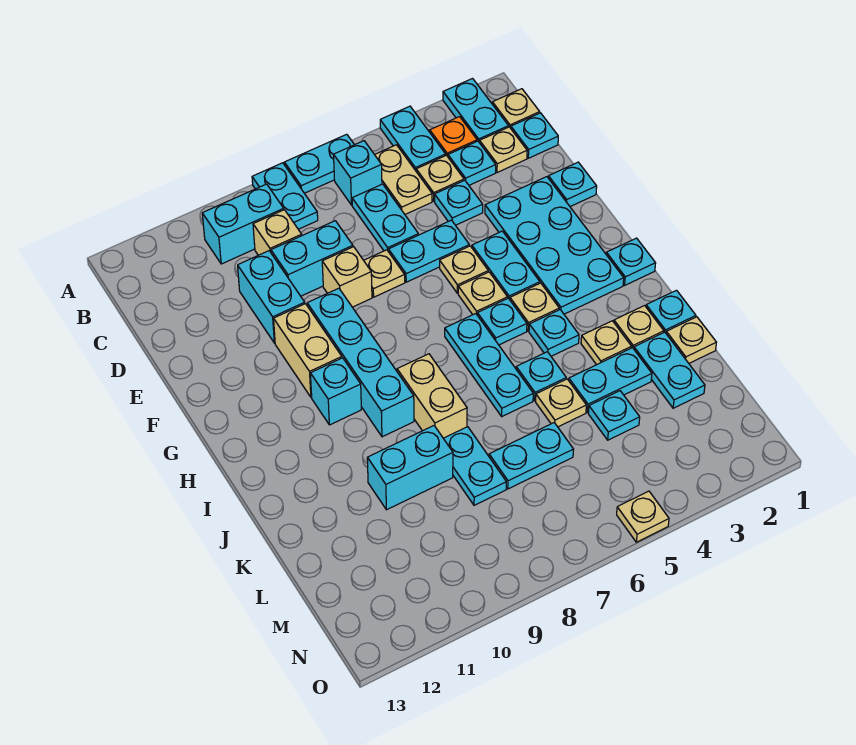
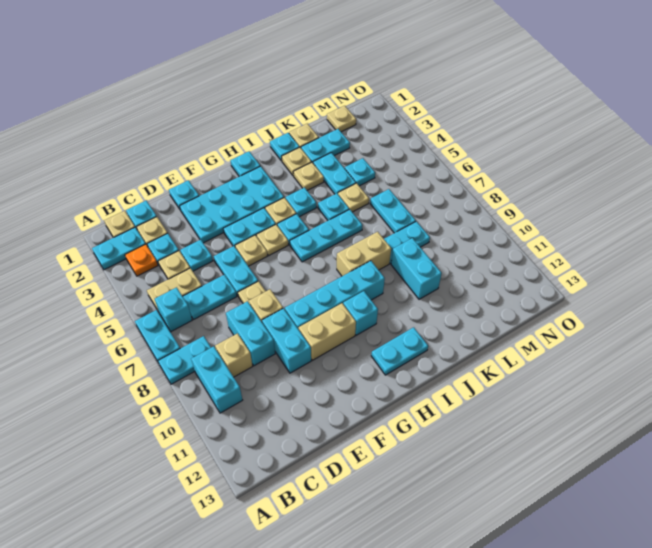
cyan plate A4:B4 level 1 -> cyan plate H12:I12 level 1
cyan brick D10:E10 level 1 -> cyan brick E9:E10 level 1
tan plate O5 level 1 -> tan plate M1 level 1

